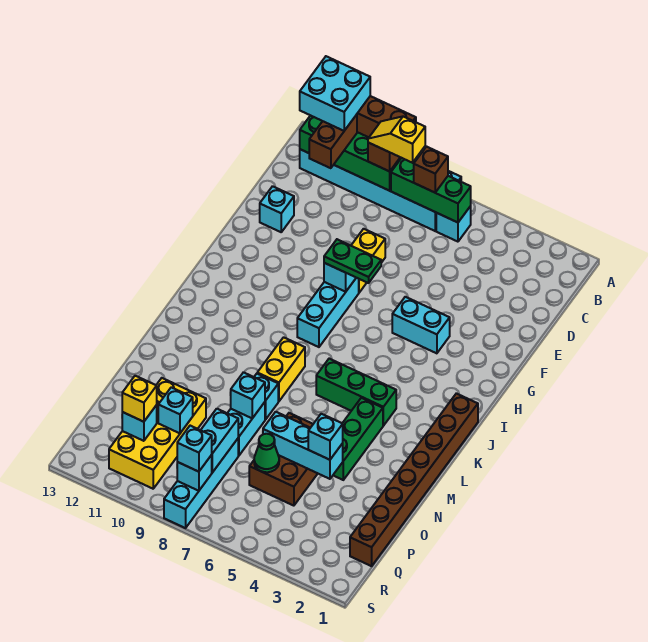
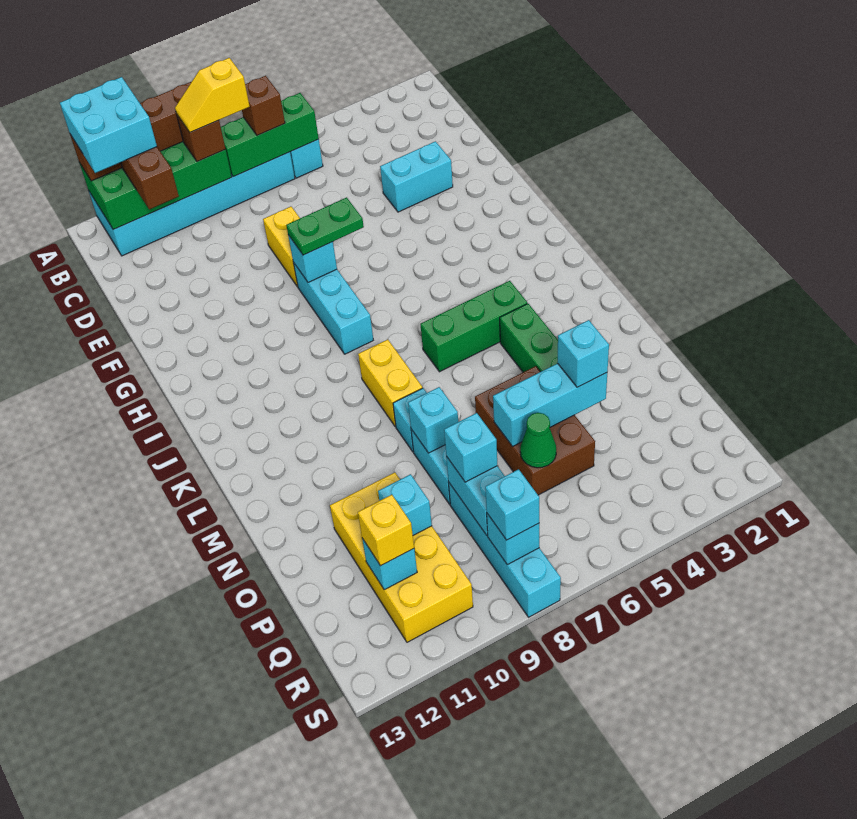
cyan brick E12 level 1 -> cyan brick P8 level 3
cyan brick G4:G5 level 1 -> cyan brick E3:E4 level 1
brown brick J1:Q1 level 1 -> none

